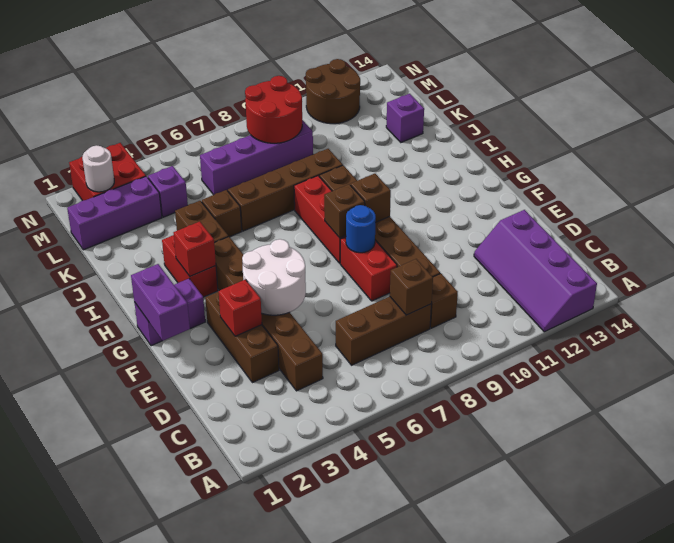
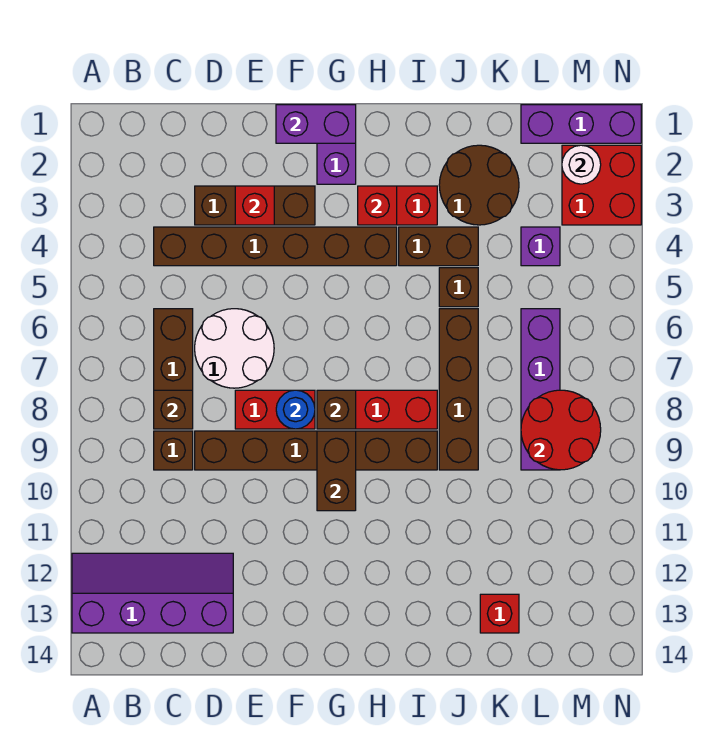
white round brick E4:F5 level 2 -> white round brick D6:E7 level 1
brown brick G9 level 2 -> brown brick G9:G10 level 2
purple brick K13 level 1 -> red brick K13 level 1
purple brick L1:L3 level 1 -> purple brick L1:N1 level 1
brown round brick M11:N12 level 1 -> brown round brick J2:K3 level 1

